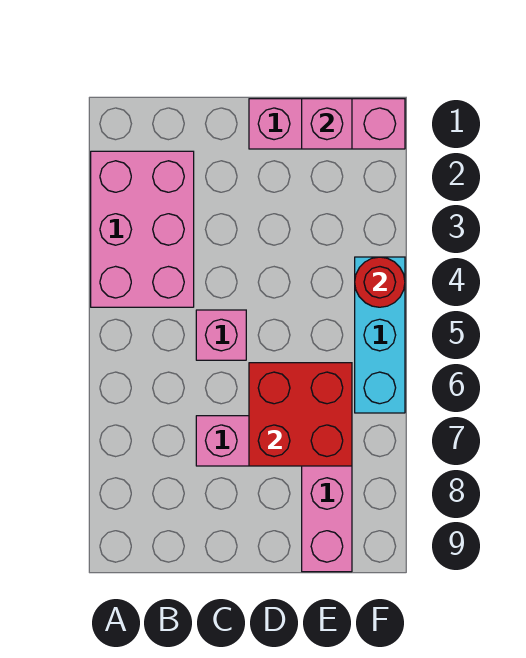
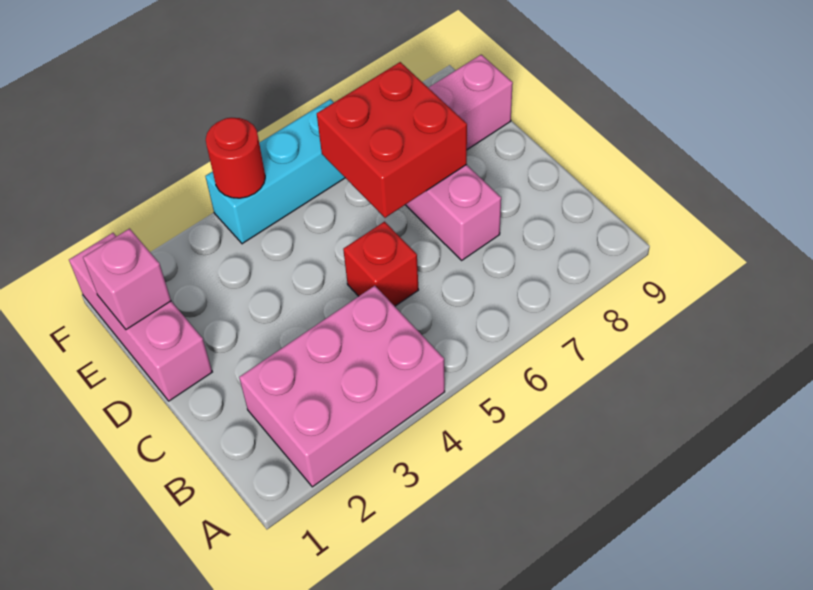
pink brick C5 level 1 -> red brick C5 level 1

